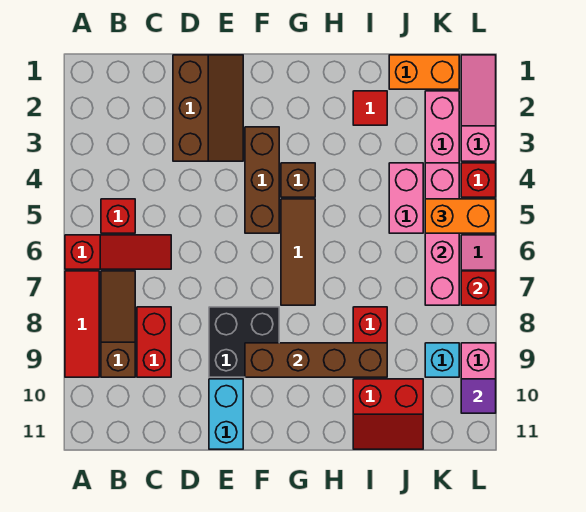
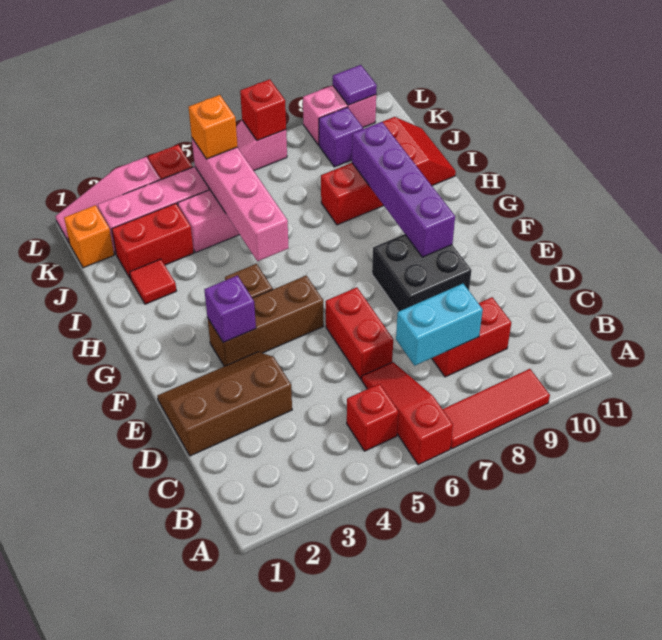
brown slope B7:B9 level 1 top 9 -> none
none -> red brick D6:E6 level 1
cyan brick E10:E11 level 1 -> cyan brick C7:C8 level 2
none -> purple brick F3 level 2
brown brick F9:I9 level 2 -> purple brick F9:I9 level 2
brown tile G5:G7 level 1 -> none
orange brick J1:K1 level 1 -> orange brick K1 level 1
none -> red brick J2:J3 level 1
pink brick K4:K7 level 2 -> pink brick H5:K5 level 2
orange brick K5:L5 level 3 -> orange brick K5 level 3
cyan brick K9 level 1 -> purple brick K9 level 1

